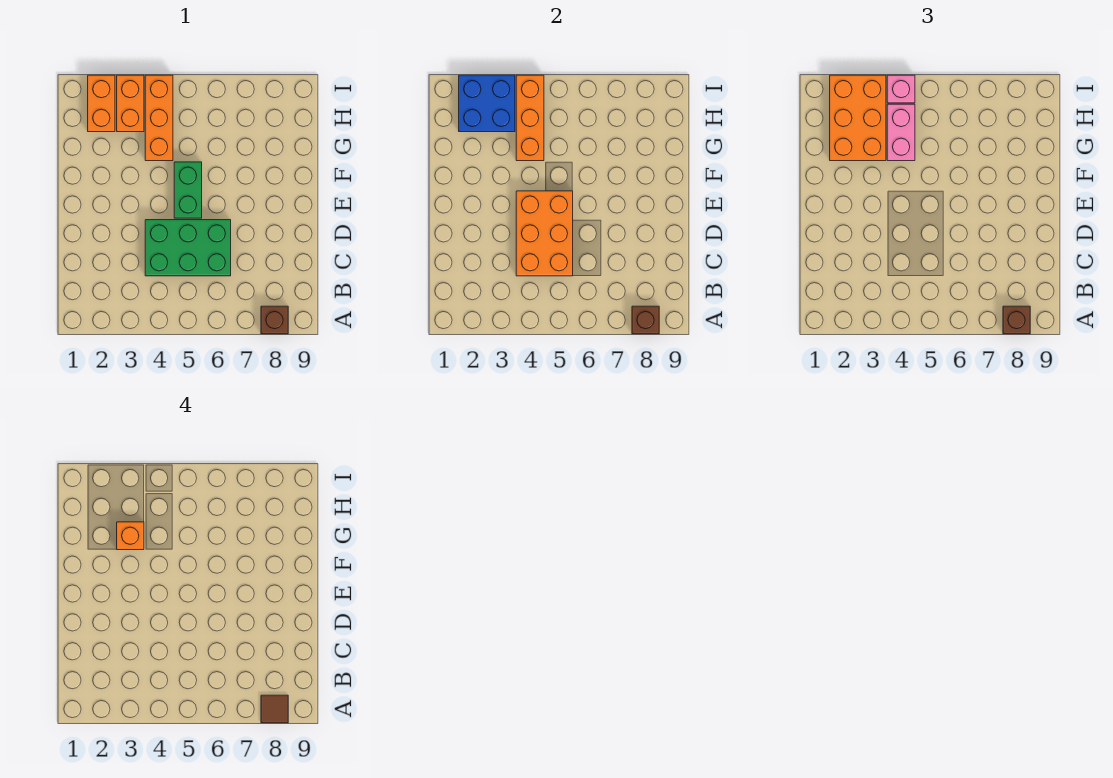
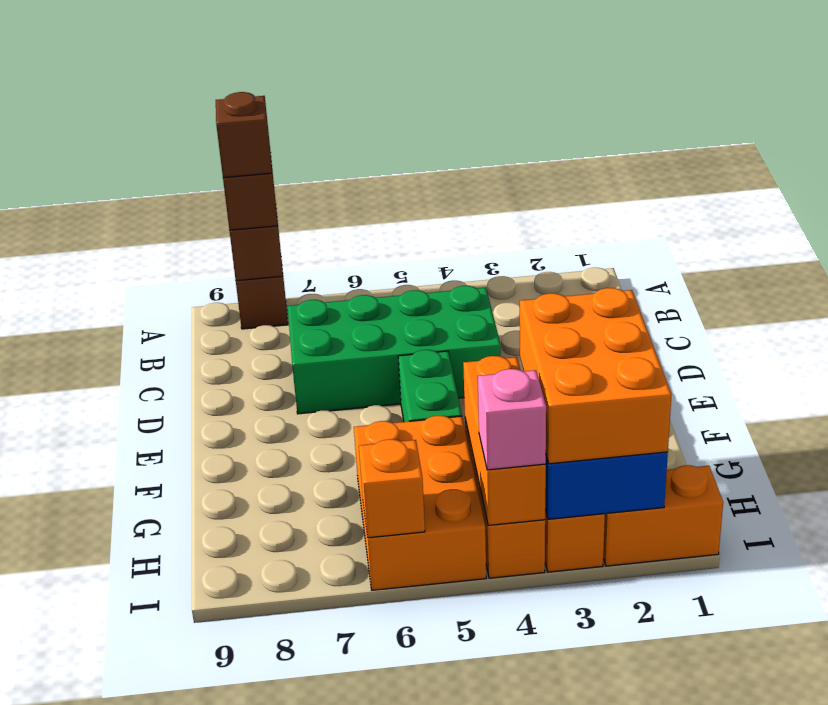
brown tile A8 level 4 -> brown brick A8 level 4
green brick C4:D6 level 1 -> green brick C4:D7 level 1
orange brick C4:E5 level 2 -> orange brick G5:I6 level 1
orange brick G3 level 4 -> orange brick I6 level 2
pink brick G4:H4 level 3 -> none
orange brick H2:I2 level 1 -> orange brick I1:I2 level 1

